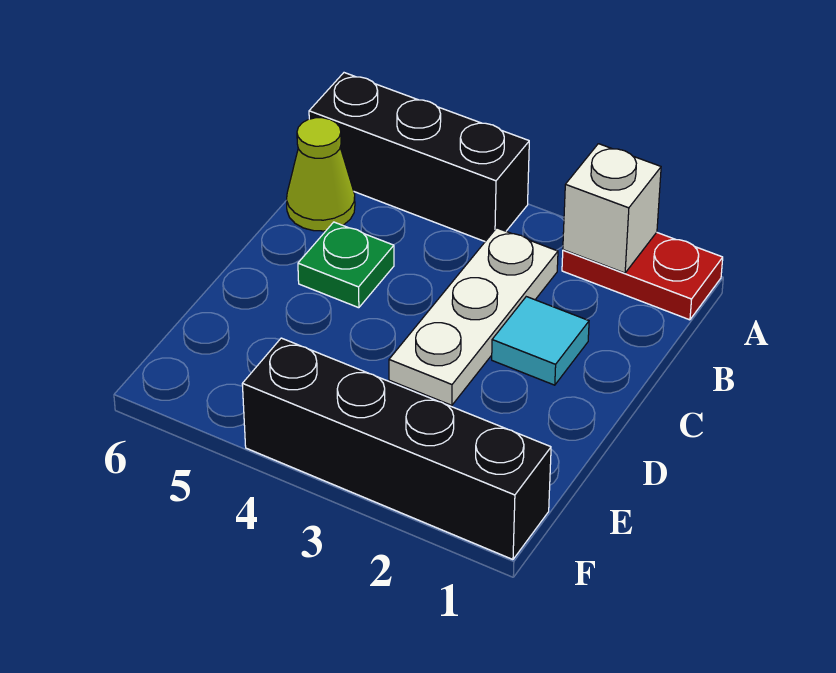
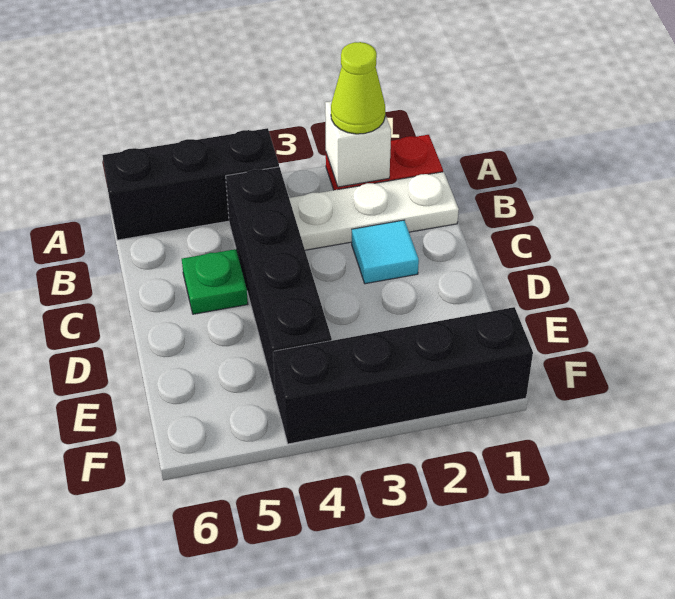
white plate B3:D3 level 1 -> white plate B1:B3 level 1
none -> black brick B4:E4 level 1
lime cone B6 level 1 -> lime cone A2 level 3

